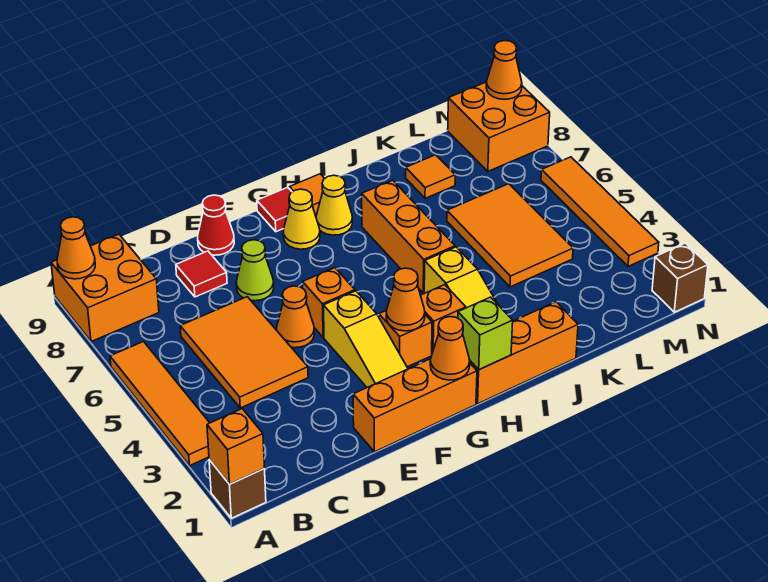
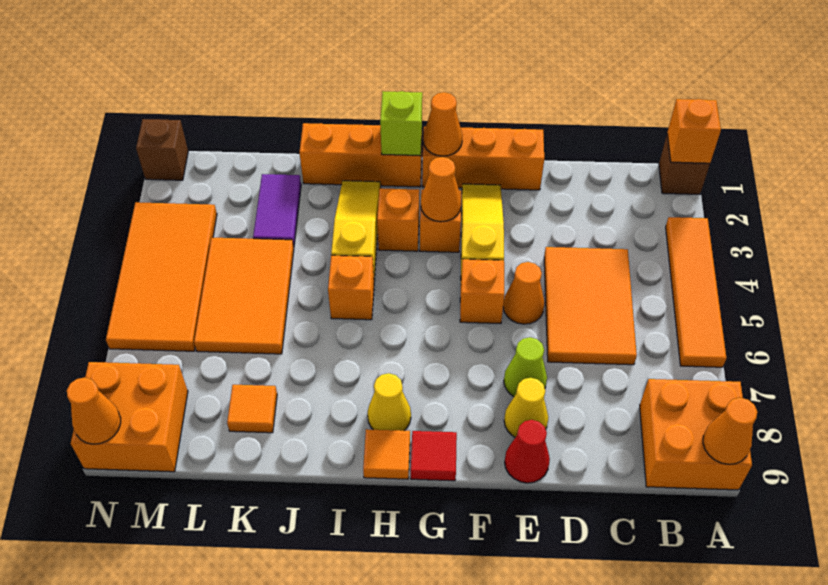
red tile D8 level 1 -> none
yellow cone G8 level 1 -> yellow cone E8 level 1
orange brick I5:I7 level 1 -> orange brick I5 level 1
none -> purple tile K2:K3 level 1
orange tile N3:N6 level 1 -> orange tile M3:N6 level 1

